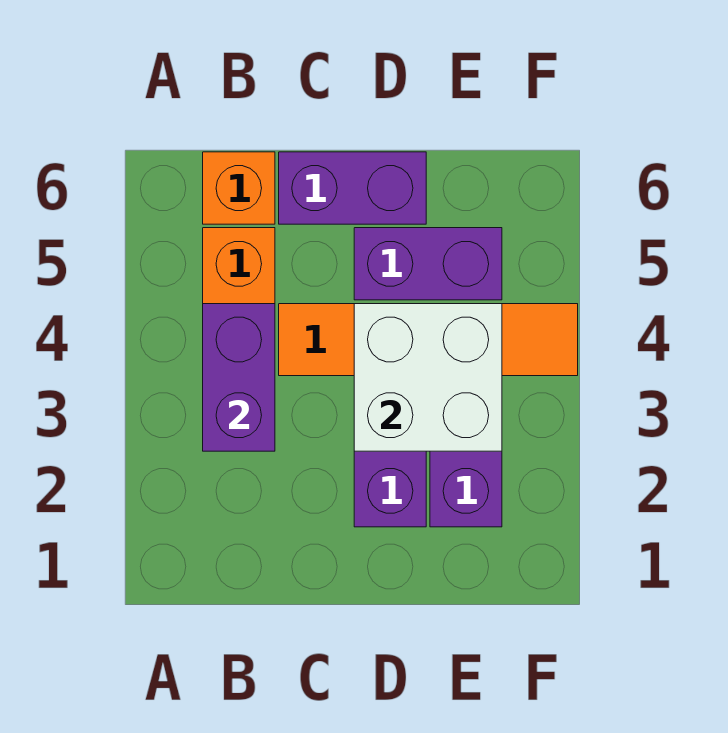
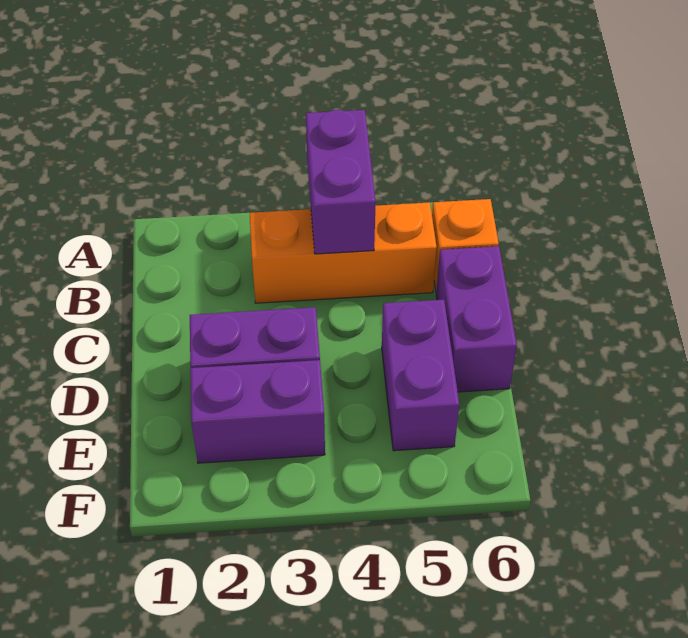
purple brick B3:B4 level 2 -> purple brick A4:B4 level 2
orange tile C4:F4 level 1 -> none
white brick D3:E4 level 2 -> none

